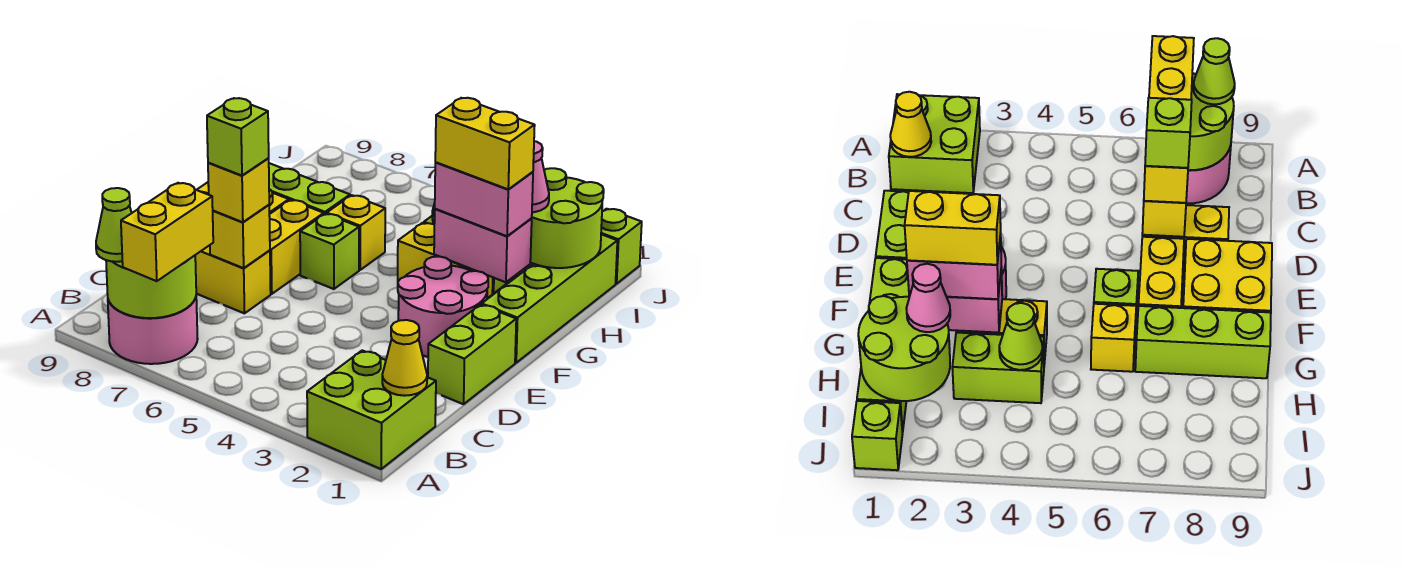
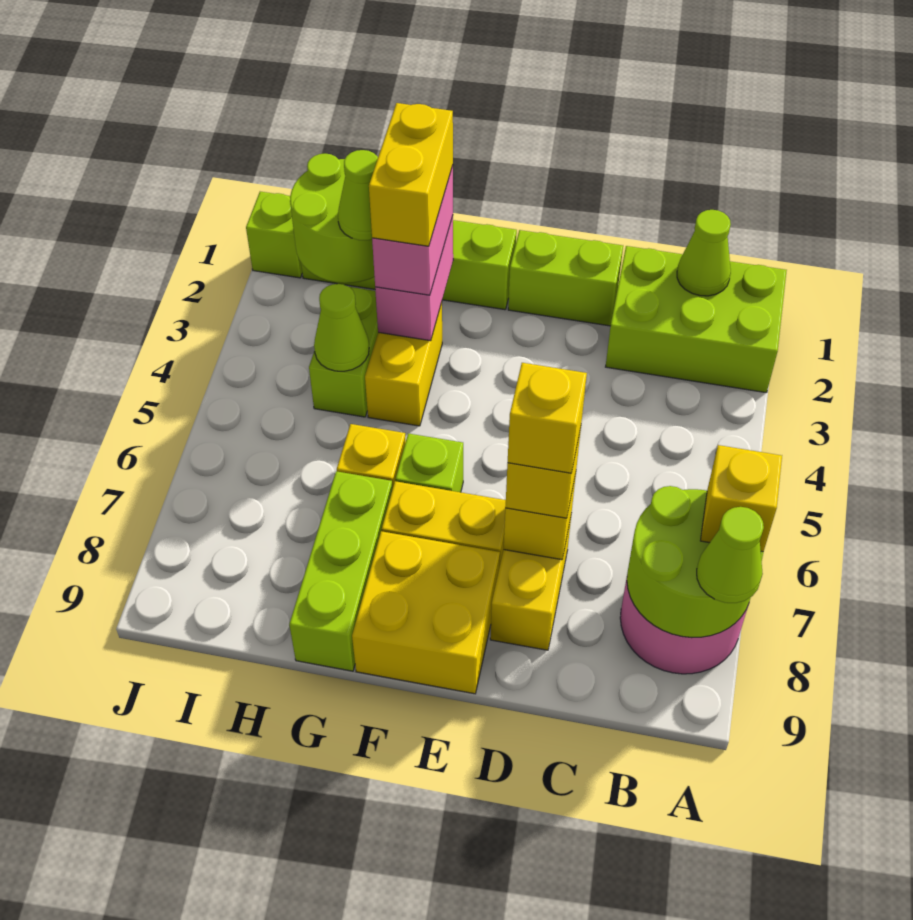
lime brick A1:B2 level 1 -> lime brick A1:C2 level 1
yellow brick A7:B7 level 3 -> yellow brick A7 level 3
yellow cone B1 level 2 -> lime cone B1 level 2
lime brick D7 level 4 -> yellow brick D7 level 4
pink round brick E2:F3 level 1 -> none
pink cone H2 level 3 -> lime cone H2 level 3

